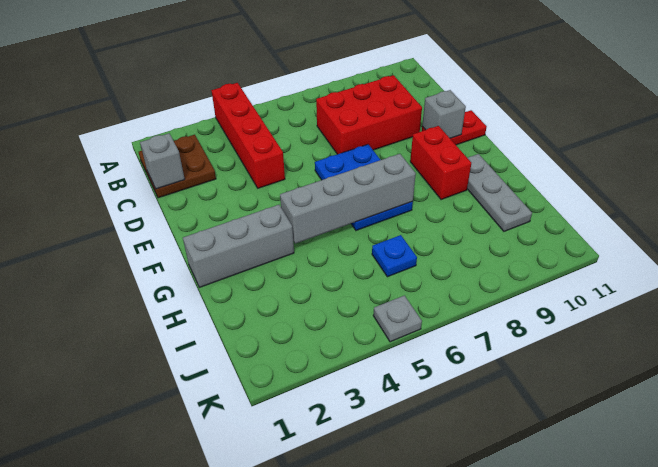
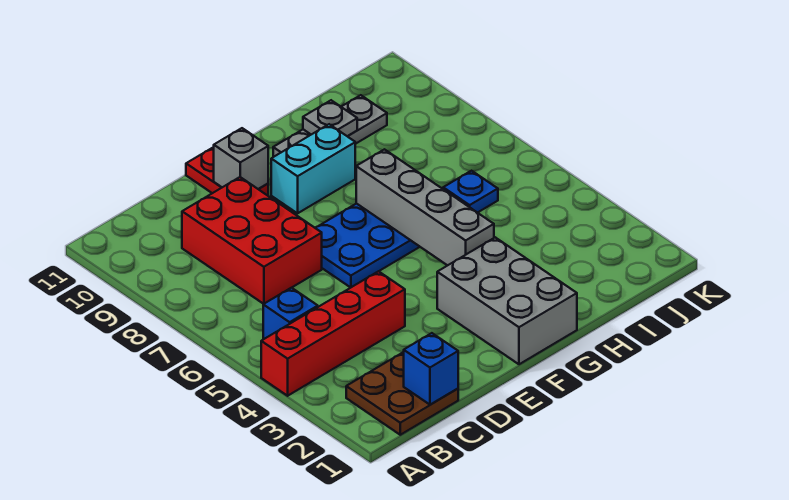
none -> blue brick B5 level 1
grey brick C1 level 2 -> blue brick C1 level 2
red brick F9:G9 level 1 -> cyan brick F9:G9 level 1
grey brick G1:G3 level 1 -> grey brick F1:G3 level 1
grey plate K5 level 1 -> grey plate H10 level 2

